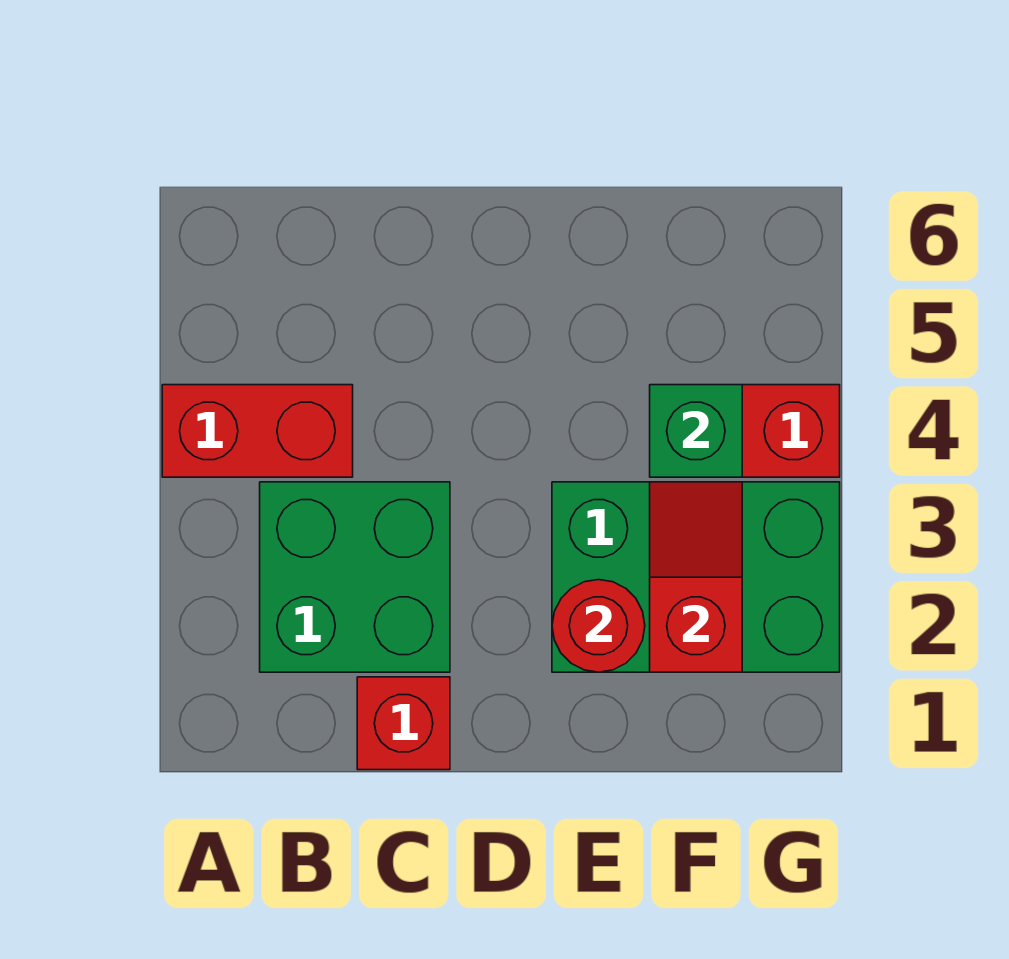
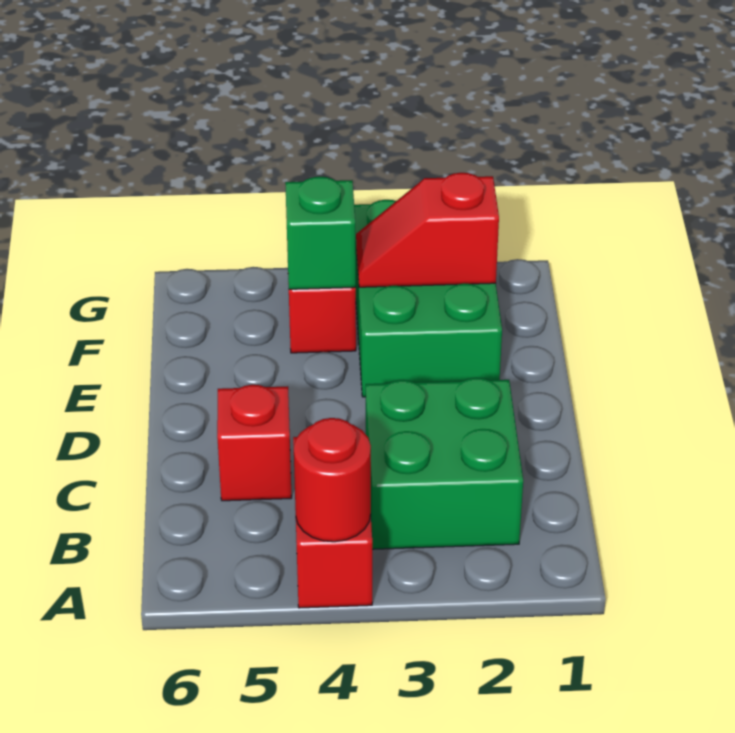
red brick C1 level 1 -> red brick C5 level 1
red round brick E2 level 2 -> red round brick A4 level 2

